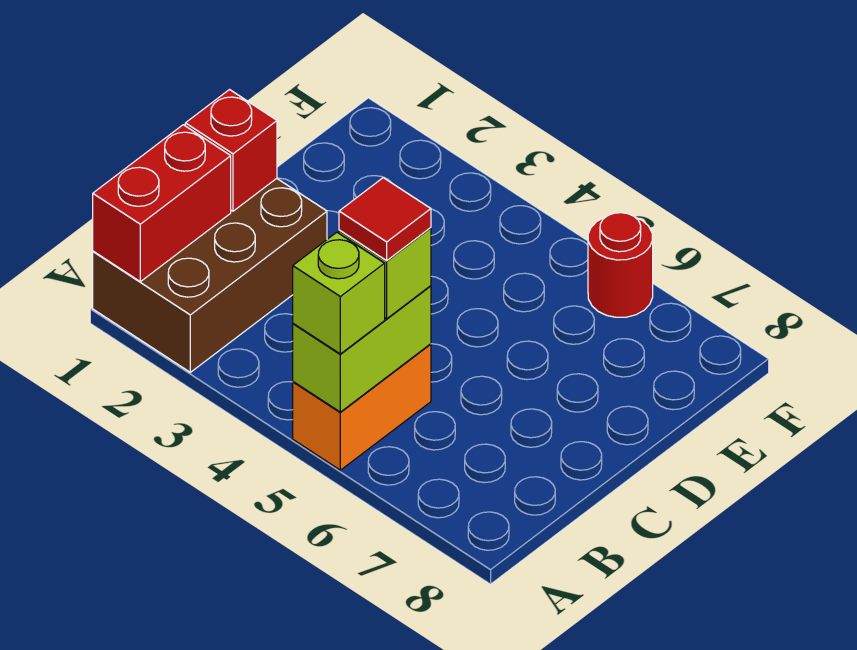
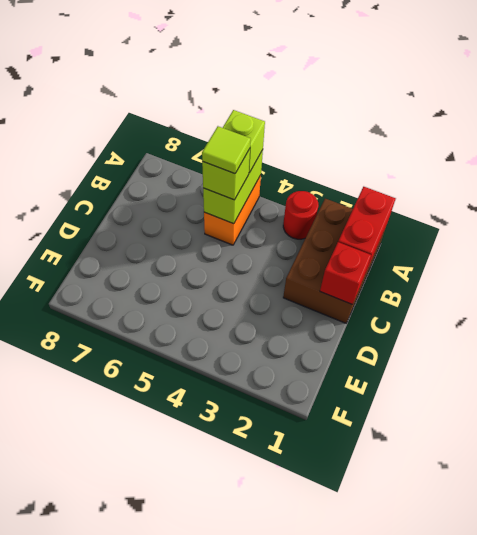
red tile B5 level 4 -> lime tile B5 level 4
red round brick F6 level 1 -> red round brick A3 level 1

